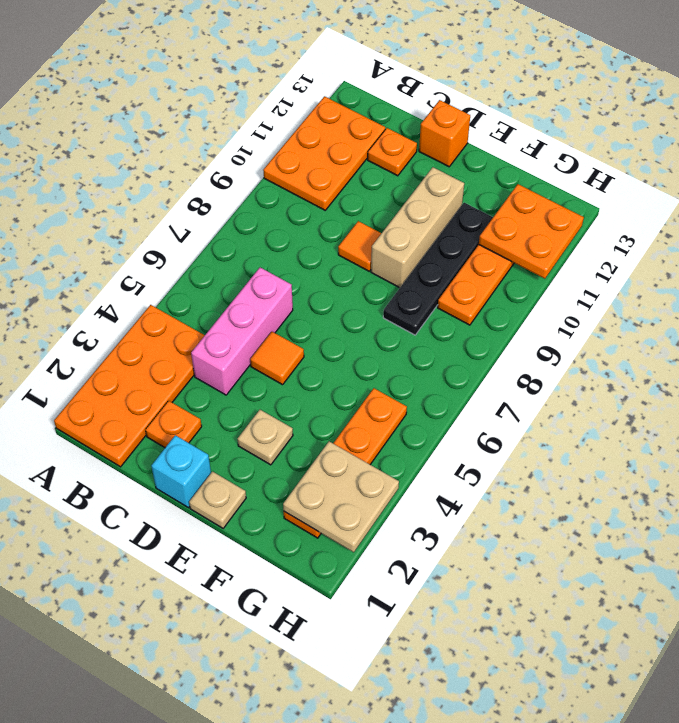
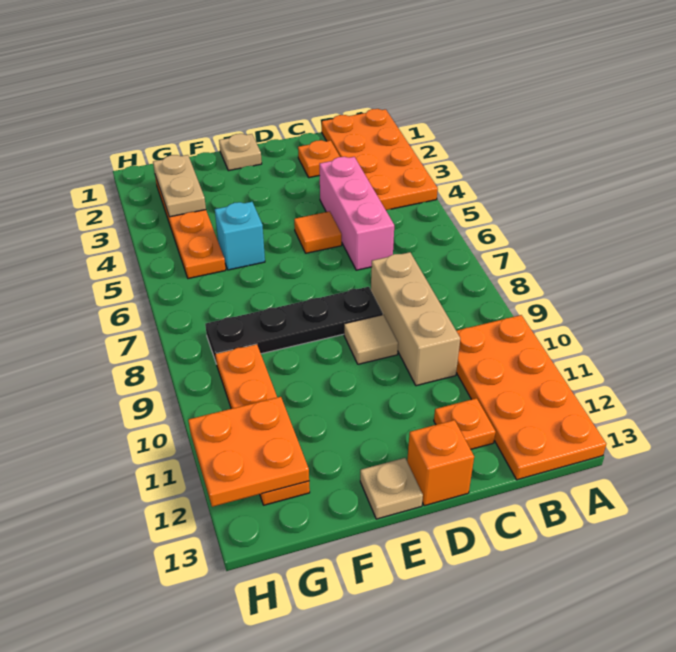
orange plate A10:B12 level 1 -> orange plate A10:B13 level 1
cyan brick D1 level 1 -> cyan brick F5 level 1
orange tile D9 level 1 -> tan tile D9 level 1
tan plate E3 level 1 -> tan plate E13 level 1
tan brick E9:E11 level 1 -> tan brick C8:C10 level 1
black plate F8:F11 level 1 -> black plate D8:G8 level 1
tan plate G2:H3 level 2 -> tan plate G2:G3 level 2

